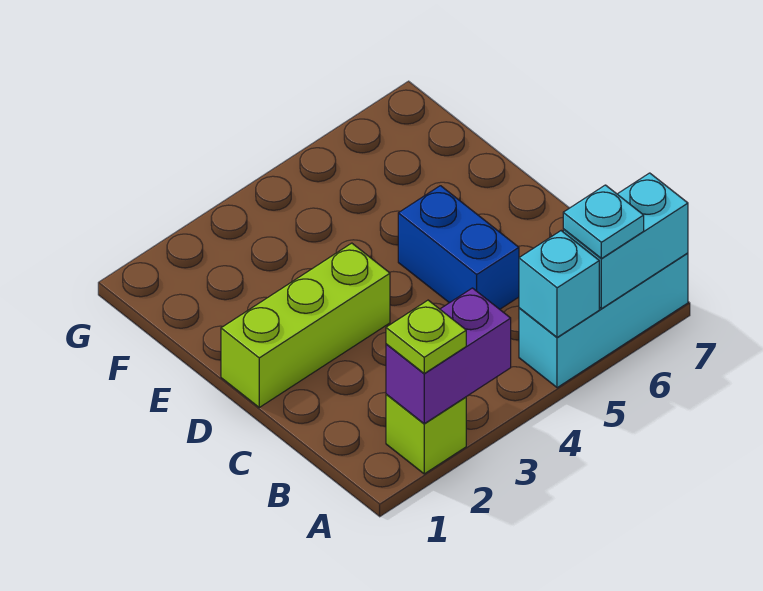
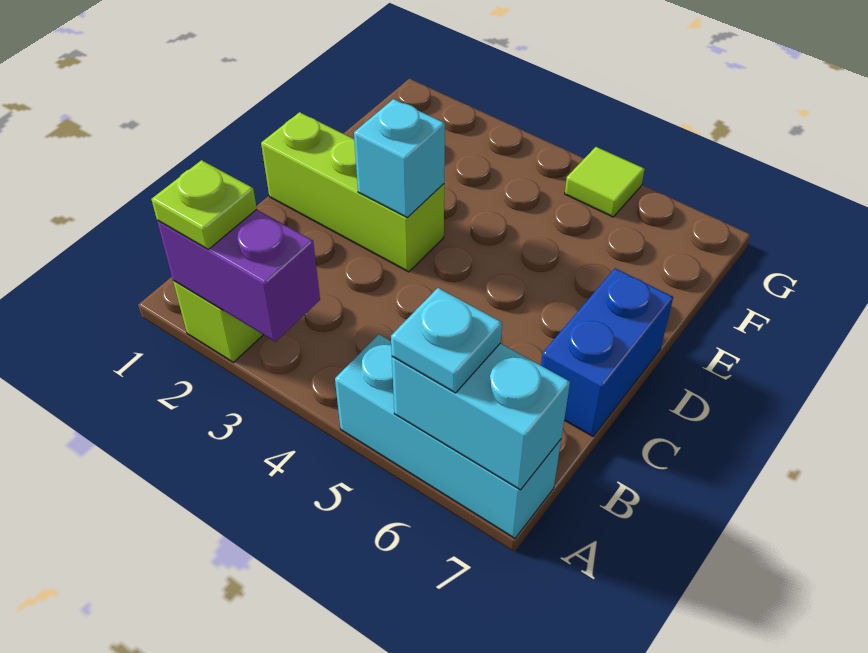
cyan brick A5 level 2 -> cyan brick D3 level 2
blue brick C5:D5 level 1 -> blue brick C7:D7 level 1
none -> lime tile G5 level 1

